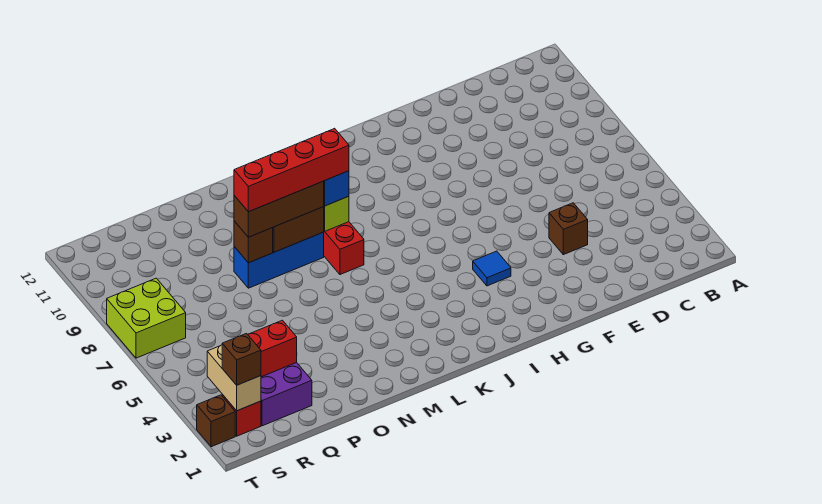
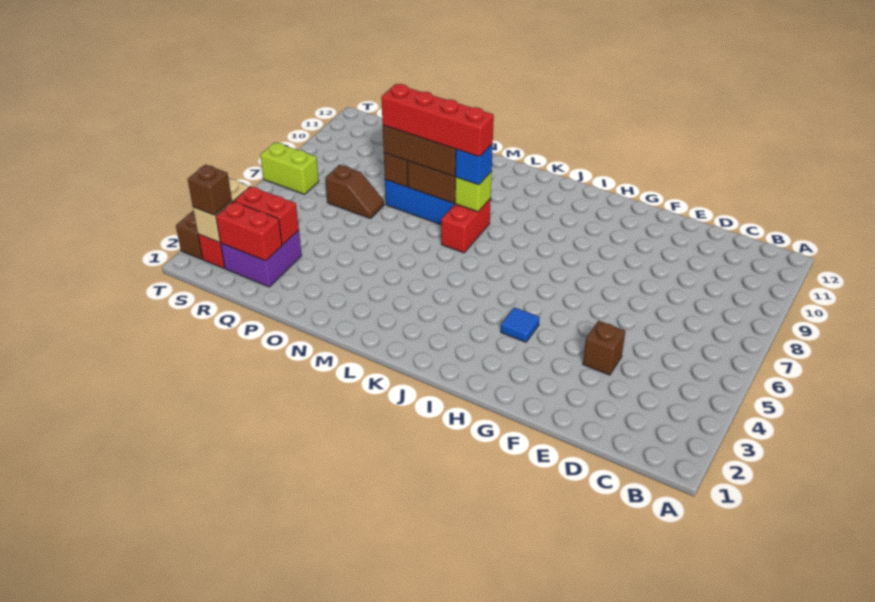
none -> brown slope P7:Q7 level 1 top Q
none -> red brick Q2:R2 level 2
lime brick S7:T8 level 1 -> lime brick S7:T7 level 1

